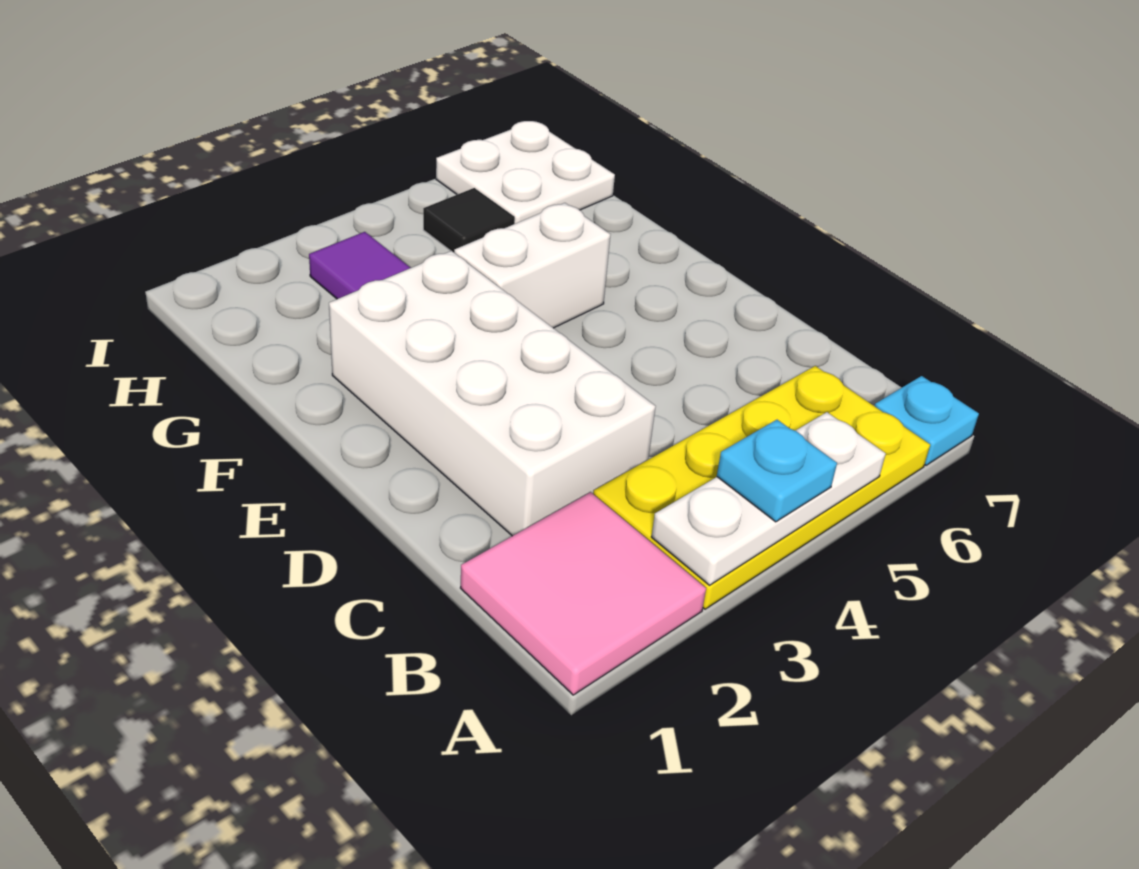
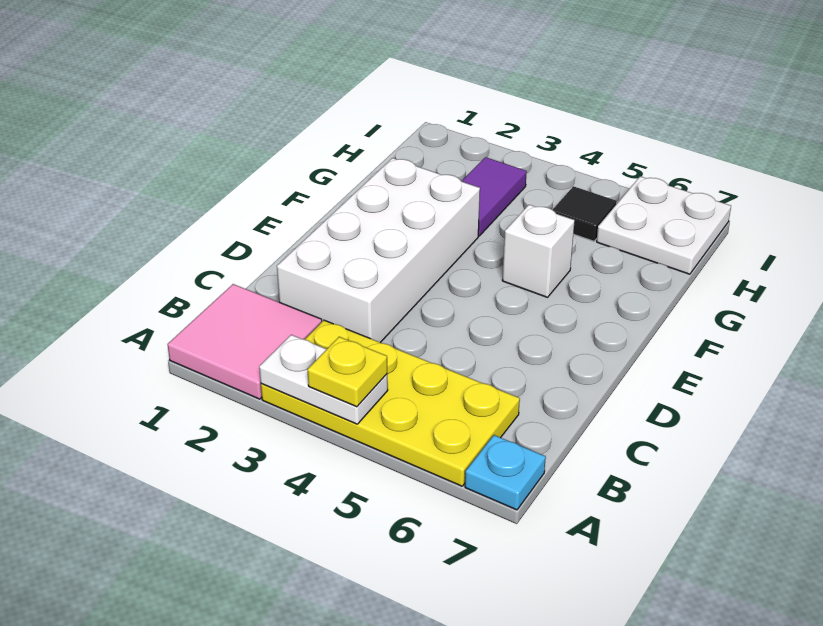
white plate A3:A5 level 2 -> white plate A3:A4 level 2
cyan plate A4 level 3 -> yellow plate A4 level 3
white brick F4:F5 level 1 -> white brick F5 level 1

